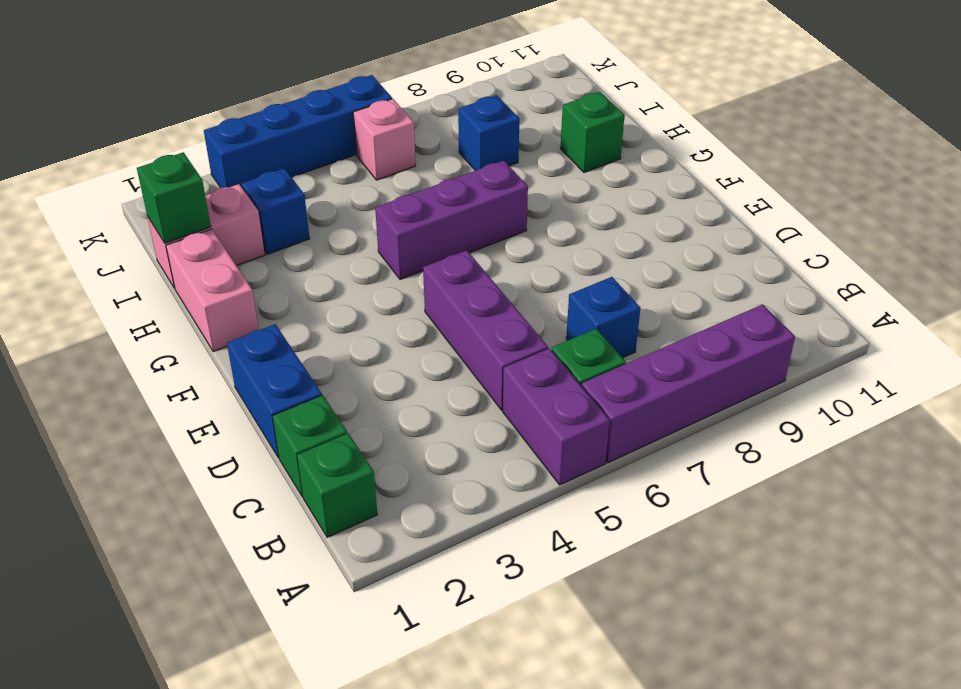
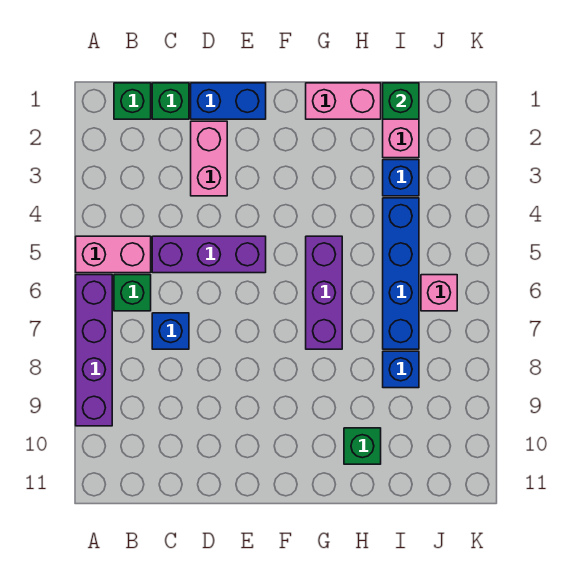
purple brick A5:B5 level 1 -> pink brick A5:B5 level 1
none -> pink brick D2:D3 level 1
blue brick K3:K6 level 1 -> blue brick I4:I7 level 1

